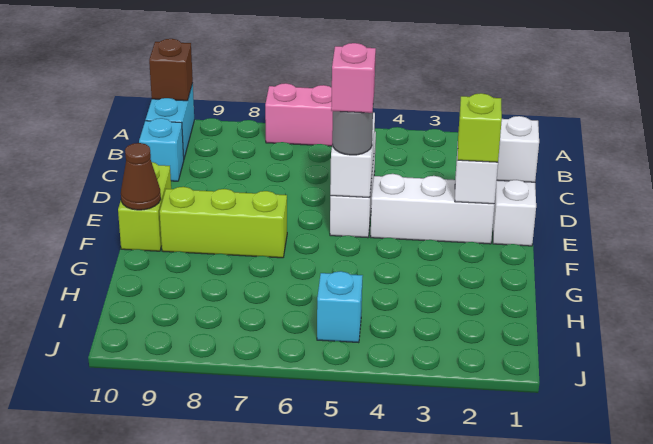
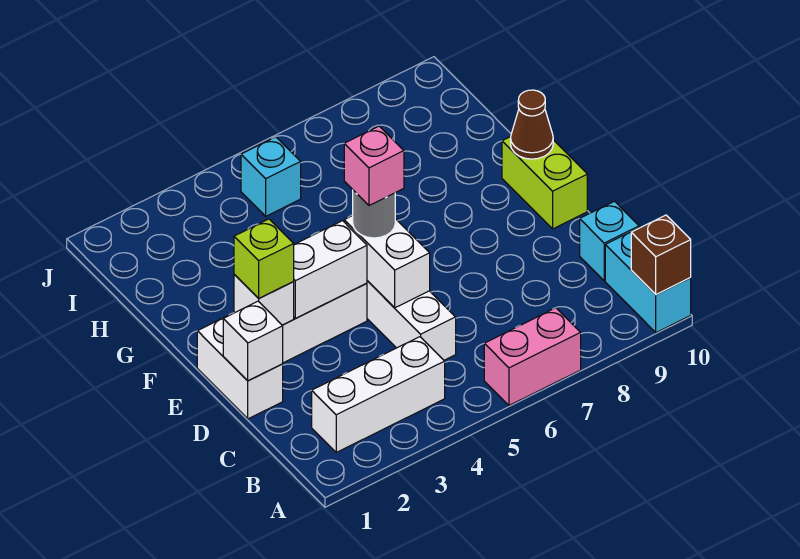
none -> white brick B2:B4 level 1
none -> white brick E3:E4 level 2
lime brick F7:F9 level 1 -> none

